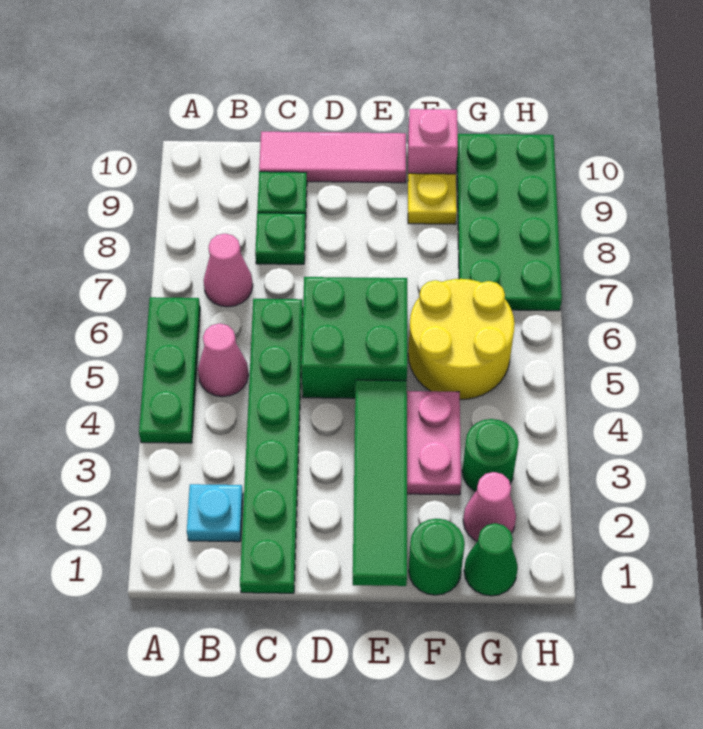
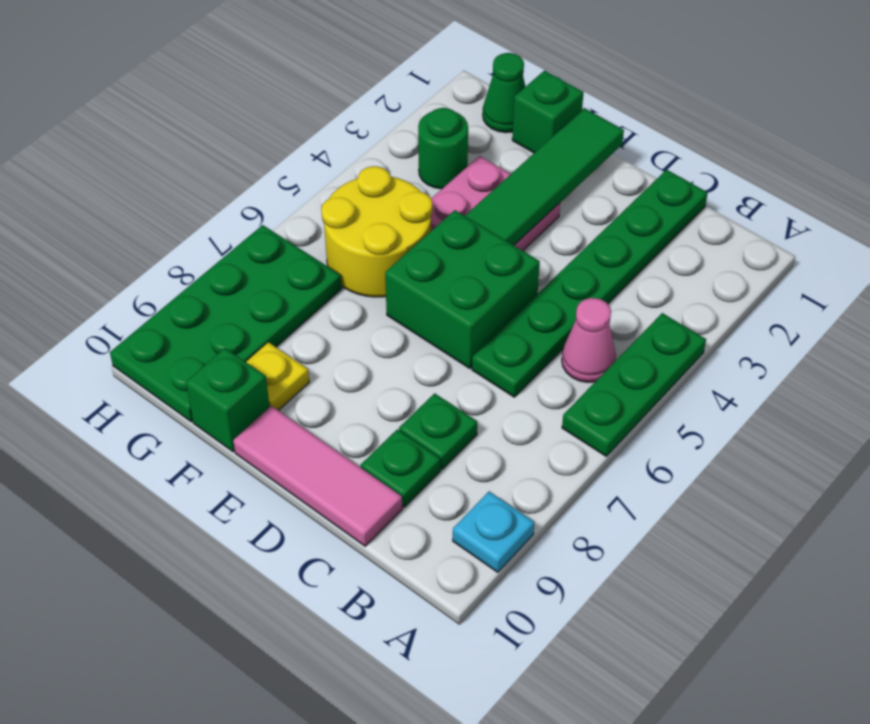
cyan plate B2 level 1 -> cyan plate A9 level 1
pink cone B7 level 1 -> none
green round brick F1 level 1 -> green brick F1 level 1
pink brick F10 level 1 -> green brick F10 level 1
pink cone G2 level 1 -> none

